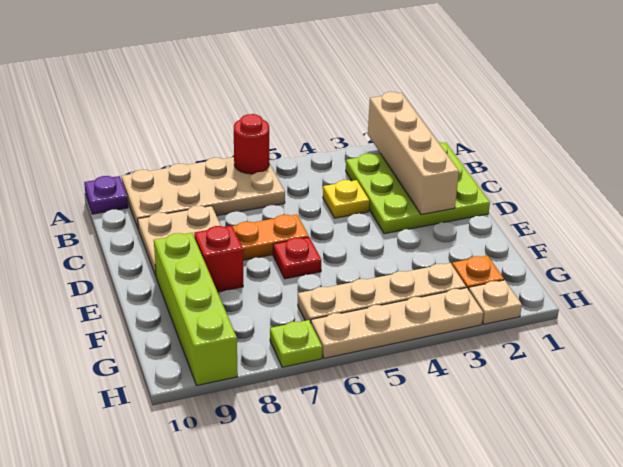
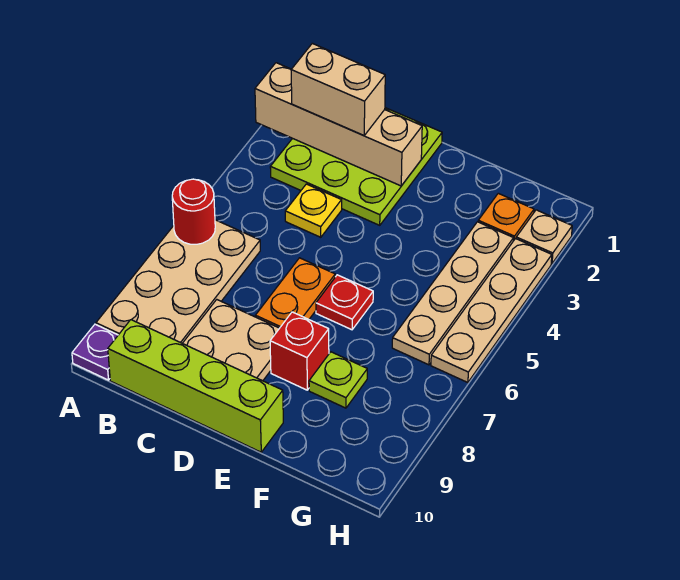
none -> tan brick B2:C2 level 3
lime brick E9:H9 level 1 -> lime brick B10:E10 level 1
lime plate H7 level 1 -> lime plate F8 level 1

